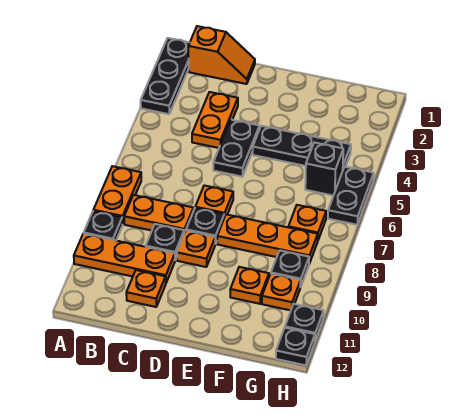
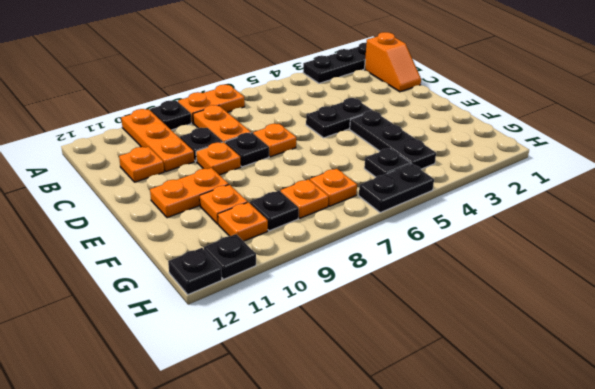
orange plate C3:C4 level 1 -> orange plate E10:E11 level 1
orange plate E8:G8 level 1 -> orange plate G8 level 1
black brick G5 level 1 -> black plate G5 level 1

